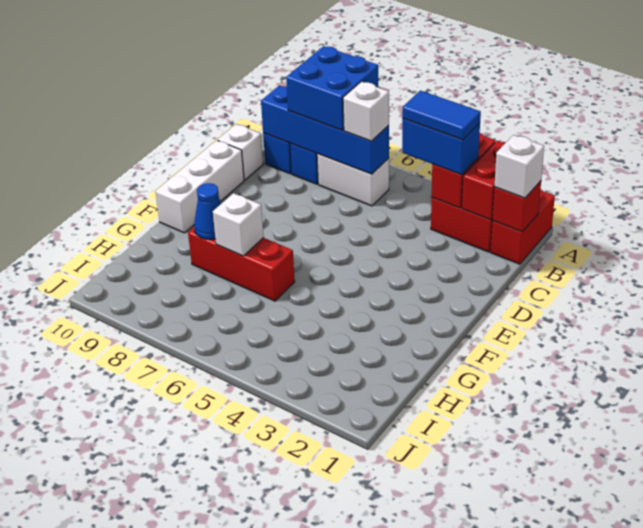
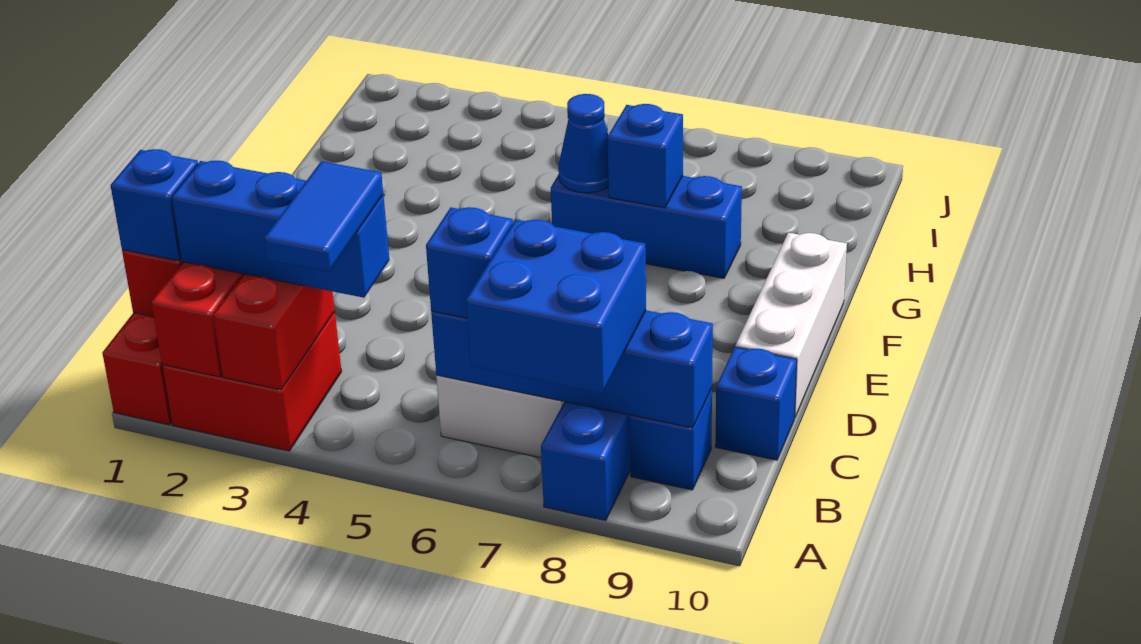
white brick B1 level 3 -> blue brick B1 level 3
blue brick B3:B4 level 3 -> blue brick B2:B4 level 3
blue tile B3:B4 level 4 -> blue tile A4:B4 level 4
white brick B6 level 3 -> blue brick B6 level 3
white brick C10 level 1 -> blue brick C10 level 1
red brick G6:G8 level 1 -> blue brick G6:G8 level 1
white brick G7 level 2 -> blue brick G7 level 2
blue cone G8 level 2 -> blue cone G6 level 2

